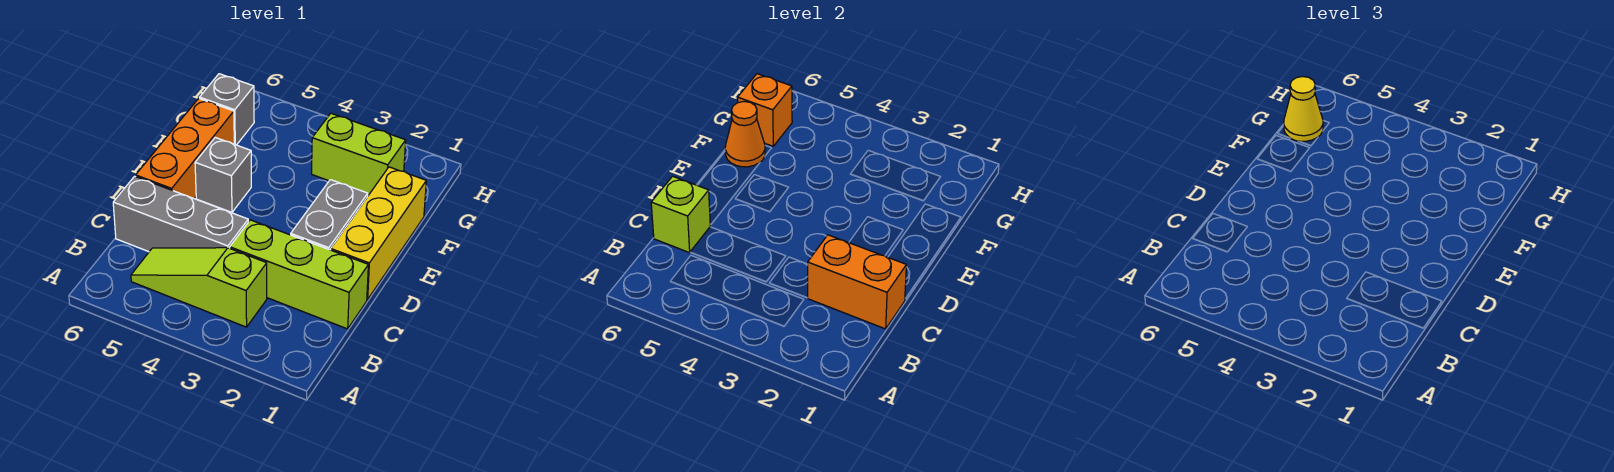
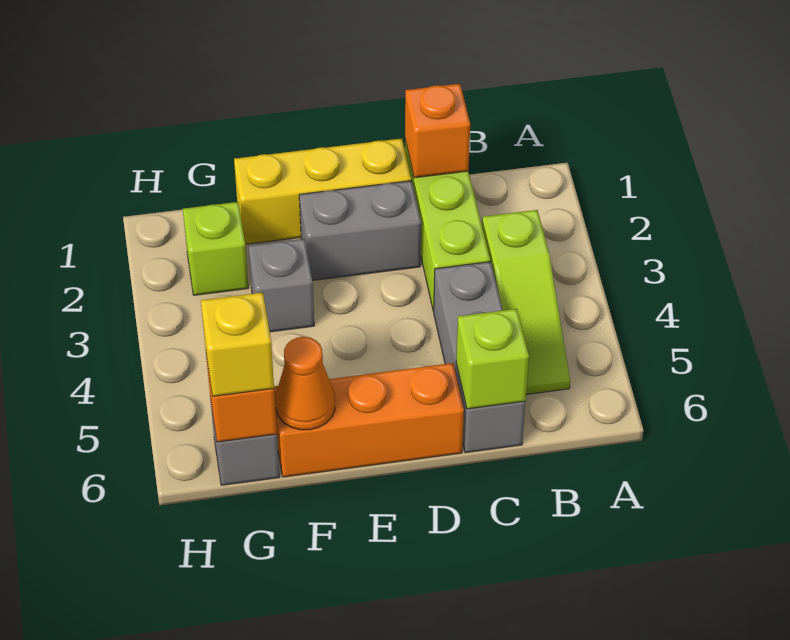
orange brick C1:C2 level 2 -> orange brick C1 level 2
grey brick E5 level 1 -> grey brick F3 level 1
lime brick G2:G3 level 1 -> lime brick G2 level 1
yellow cone G6 level 3 -> yellow brick G6 level 3

